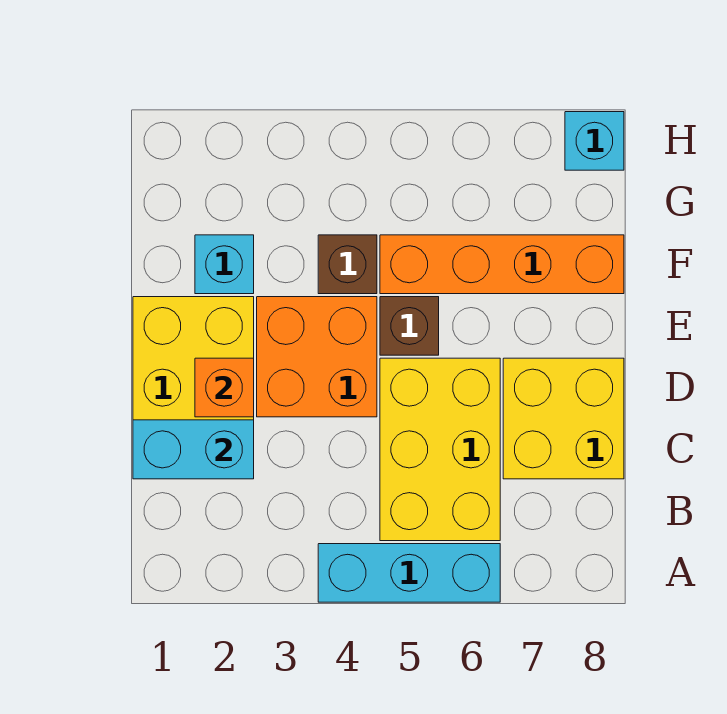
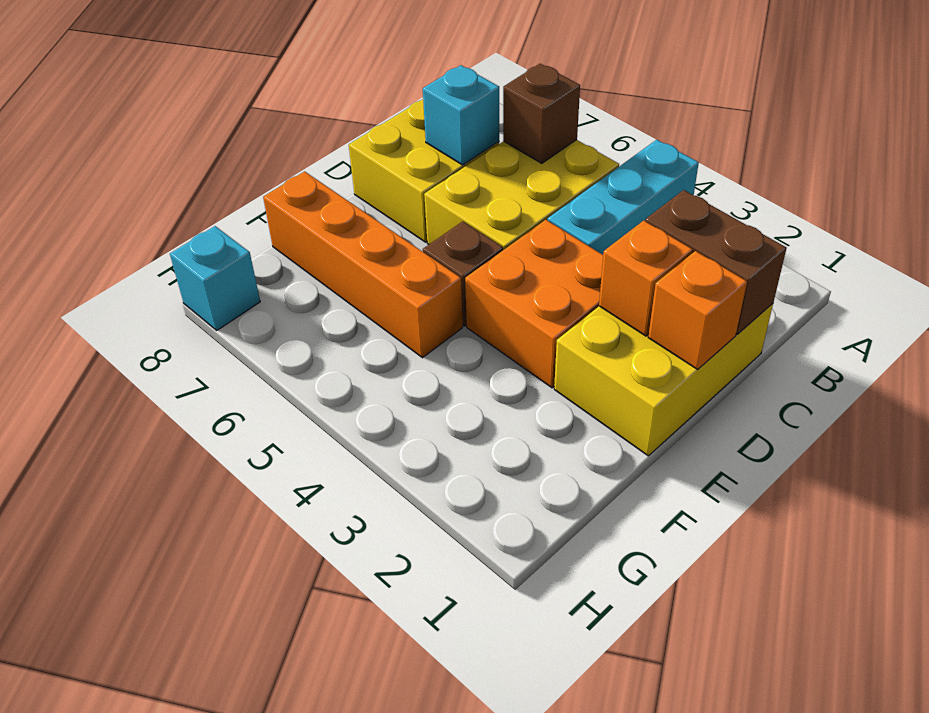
cyan brick A4:A6 level 1 -> cyan brick A4:C4 level 1
cyan brick C1:C2 level 2 -> brown brick C1:C2 level 2
none -> orange brick D1 level 2
cyan brick F2 level 1 -> cyan brick C7 level 2
brown brick F4 level 1 -> brown brick B6 level 2

